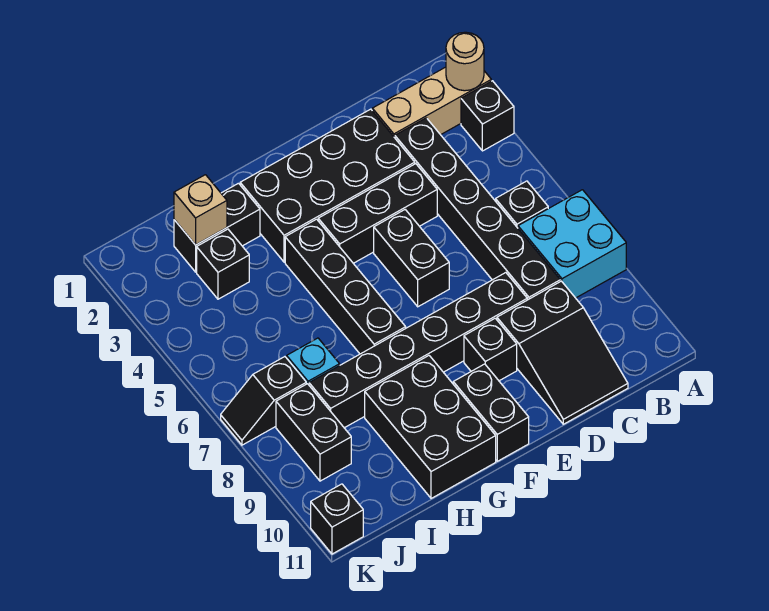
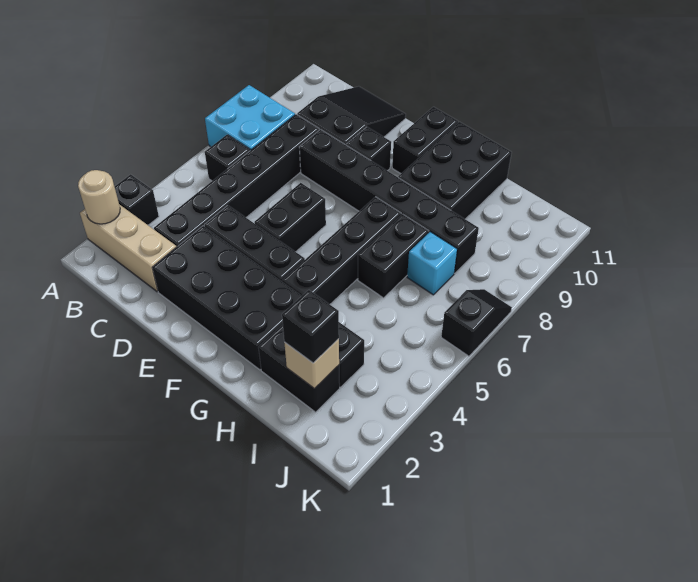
black slope J7:K7 level 1 top J -> black slope K6:K7 level 1 top 6
black brick J8:J9 level 1 -> black brick H6:H7 level 1
black brick K11 level 1 -> black brick I2 level 3

